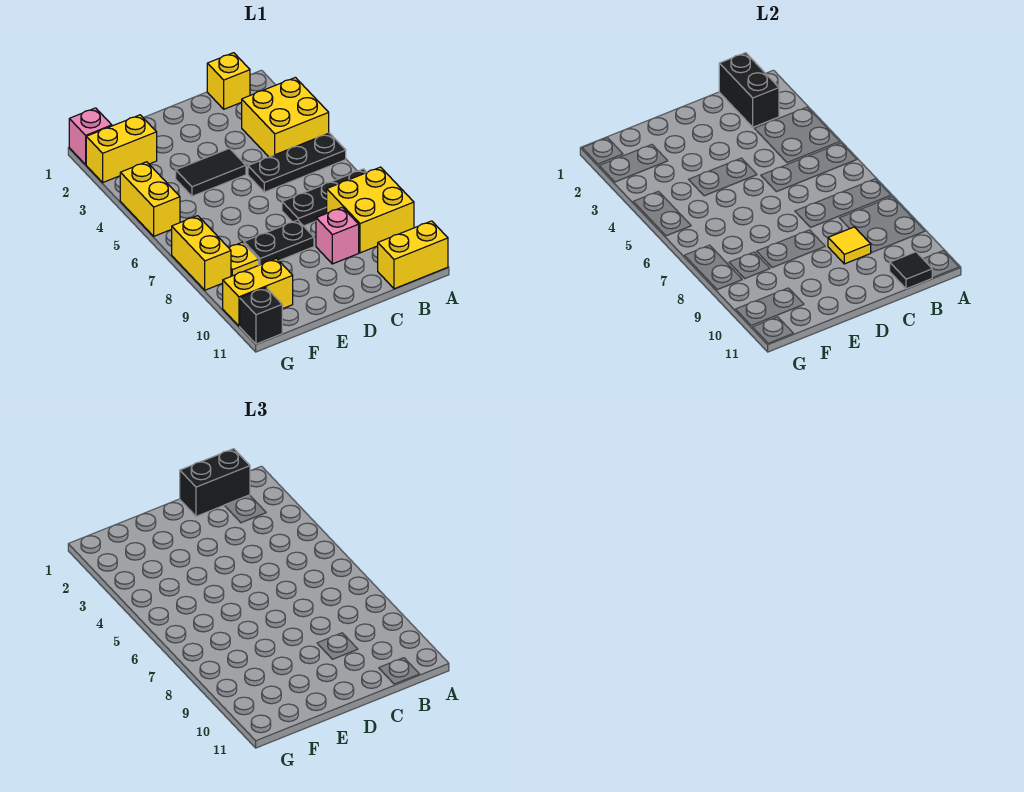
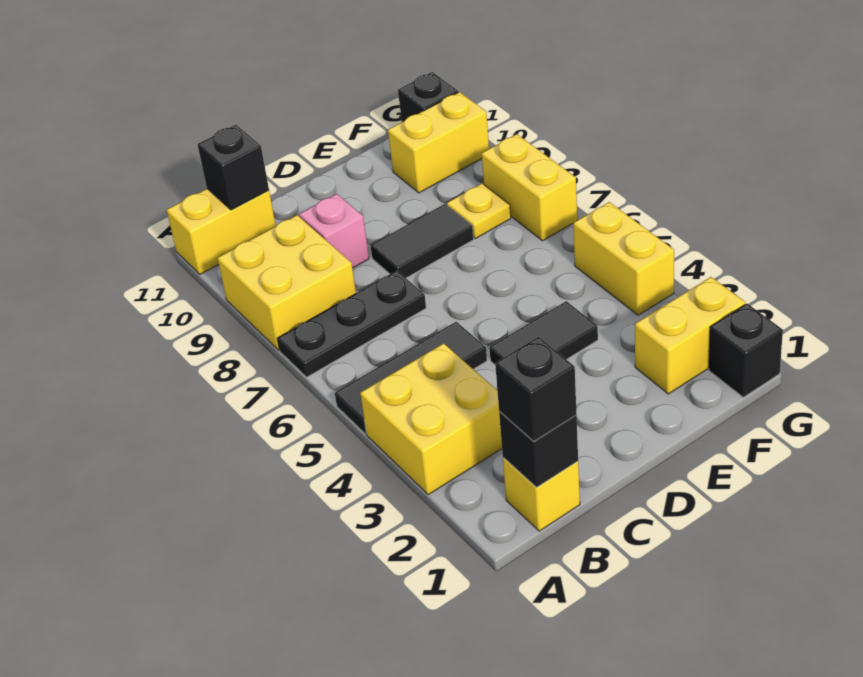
black plate A5:C5 level 1 -> black tile A5:C5 level 1
black brick B1:B2 level 2 -> black brick B1 level 2
black brick B1:C1 level 3 -> black brick B1 level 3
black tile B11 level 2 -> black brick B11 level 2
yellow tile C9 level 2 -> none
black plate D8:E8 level 1 -> black tile D8:E8 level 1
pink brick G1 level 1 -> black brick G1 level 1

